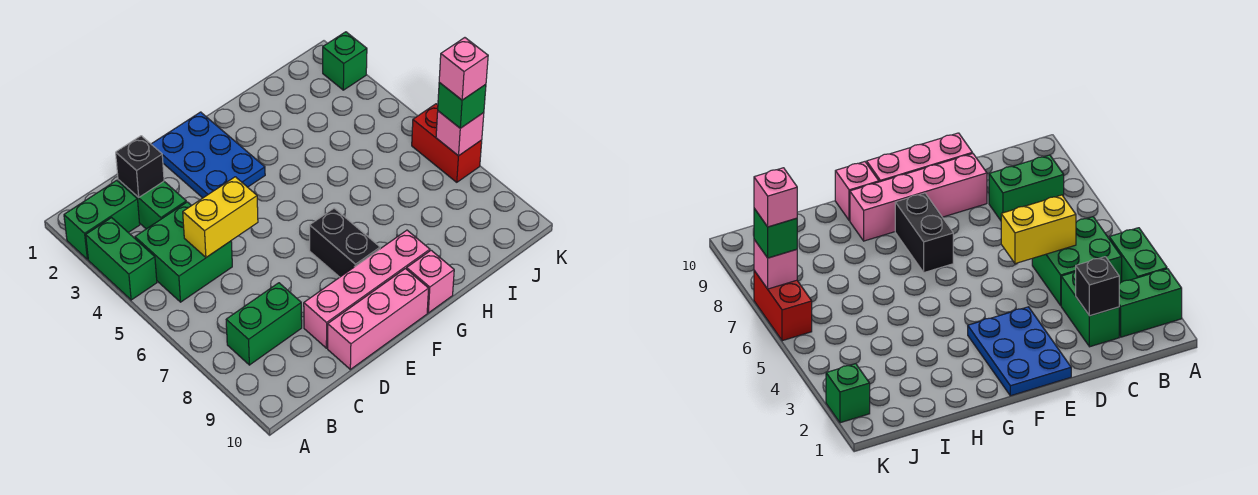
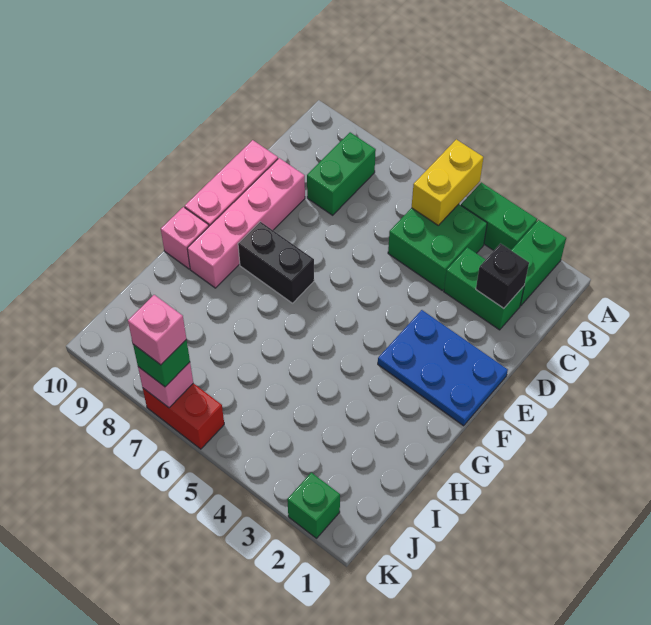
yellow brick C5:D5 level 2 -> yellow brick A5:B5 level 2

